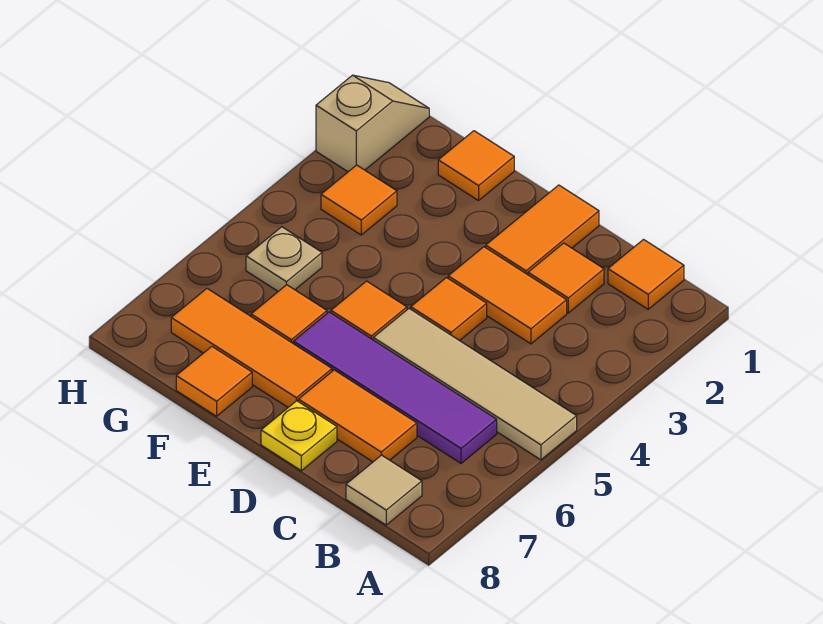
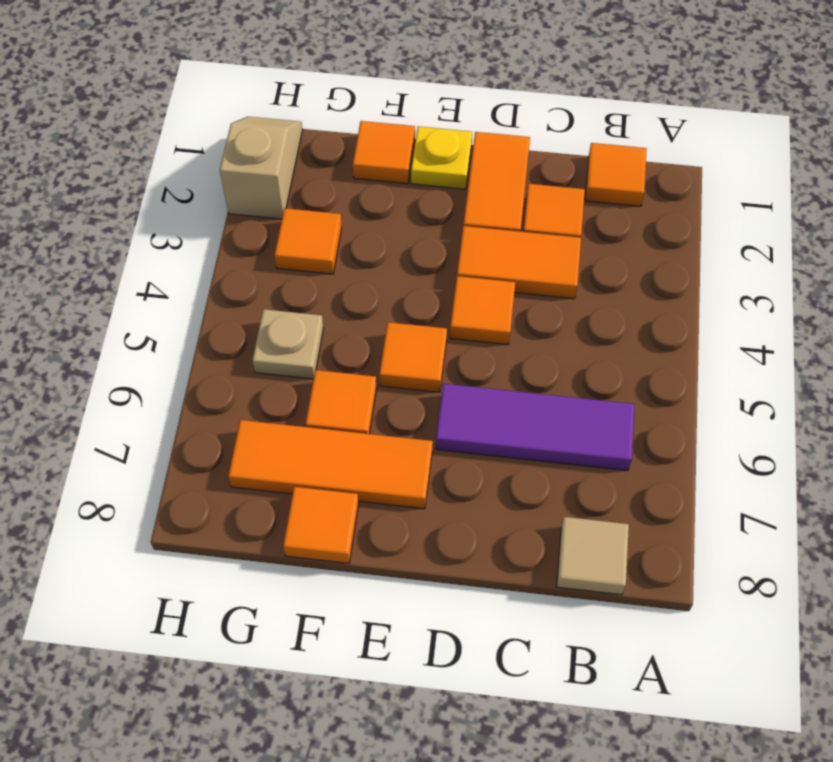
tan tile A5:D5 level 1 -> none
purple tile B6:E6 level 1 -> purple tile B6:D6 level 1
orange tile C7:D7 level 1 -> none
yellow plate D8 level 1 -> yellow plate E1 level 1

